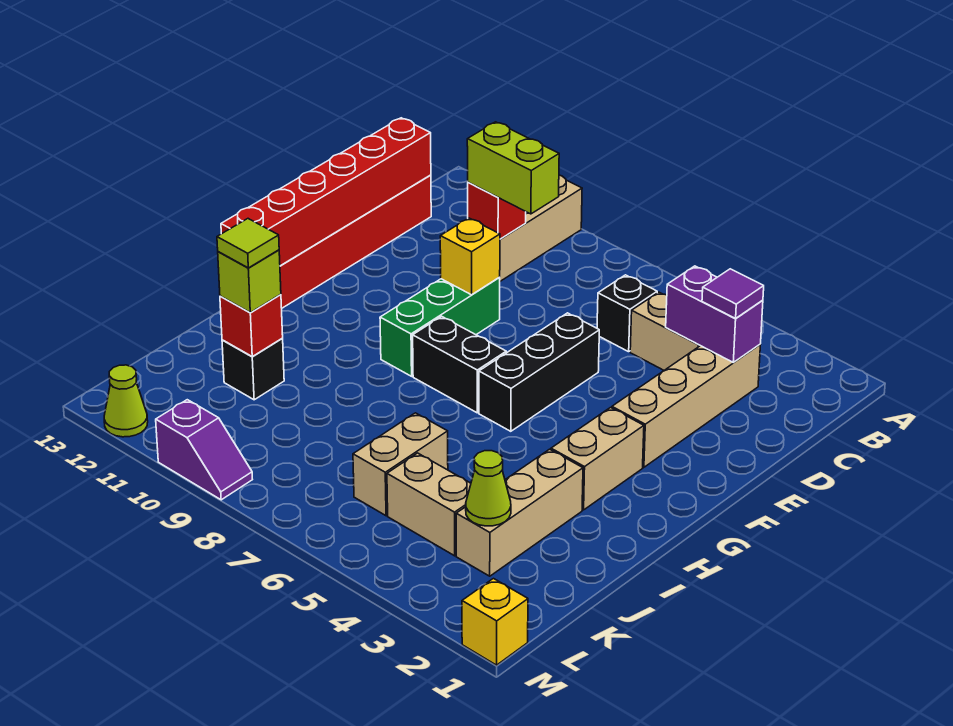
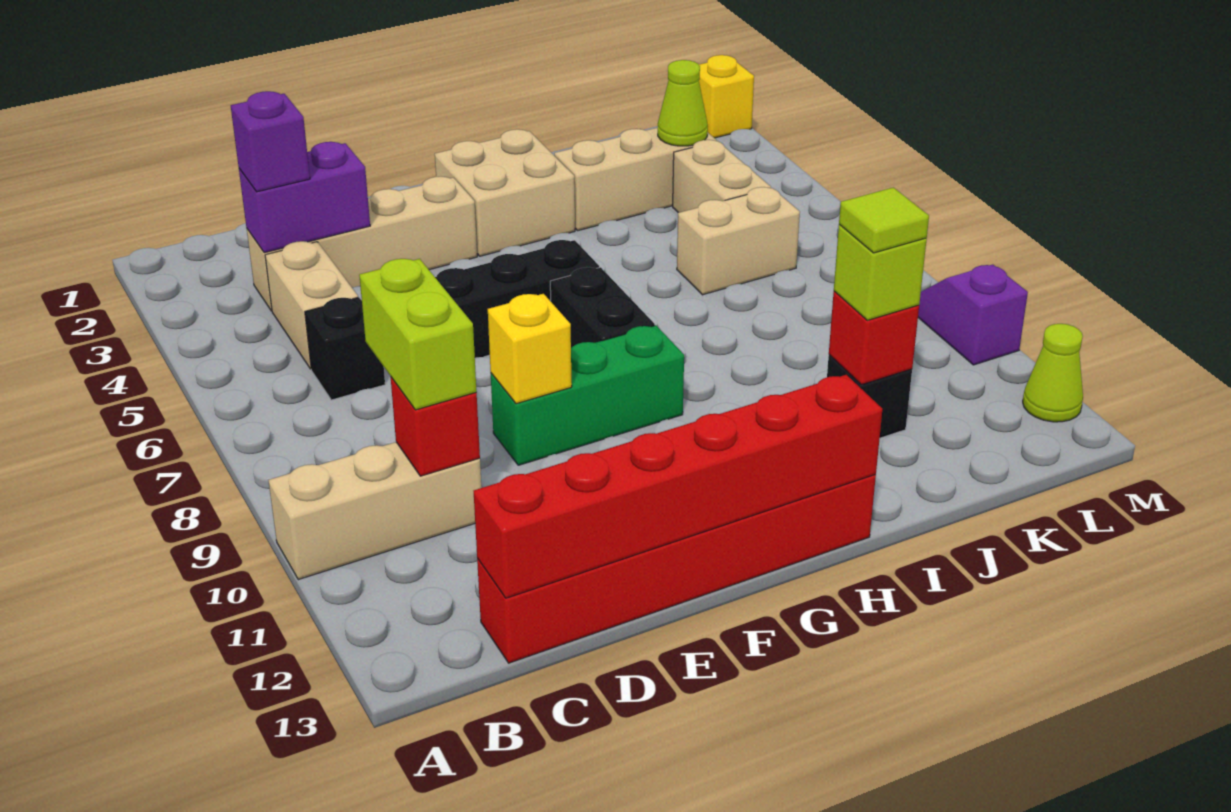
purple brick C3:C4 level 2 -> purple brick C3:D3 level 2
purple tile C3 level 3 -> purple brick C3 level 3
tan brick G3:H3 level 1 -> tan brick G2:H3 level 1

